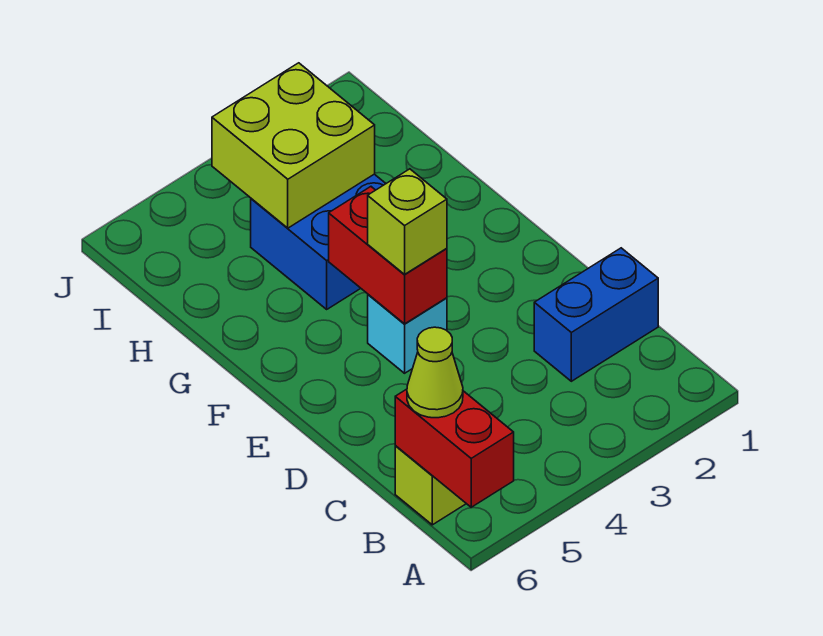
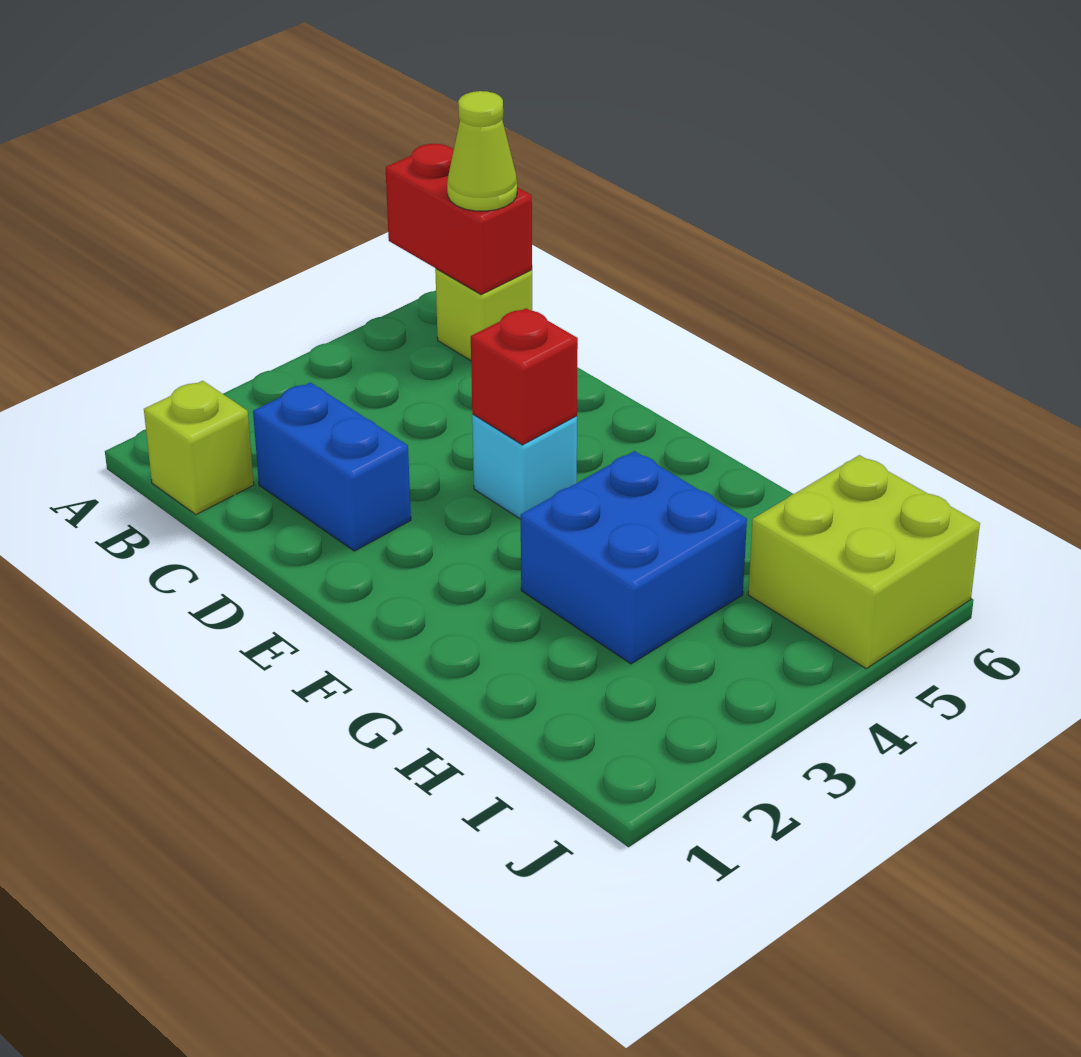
blue brick C1:C2 level 1 -> blue brick C2:D2 level 1
red brick E4:F4 level 2 -> red brick E4 level 2
lime brick E4 level 3 -> lime brick B1 level 1
lime brick H3:I4 level 2 -> lime brick I5:J6 level 1

